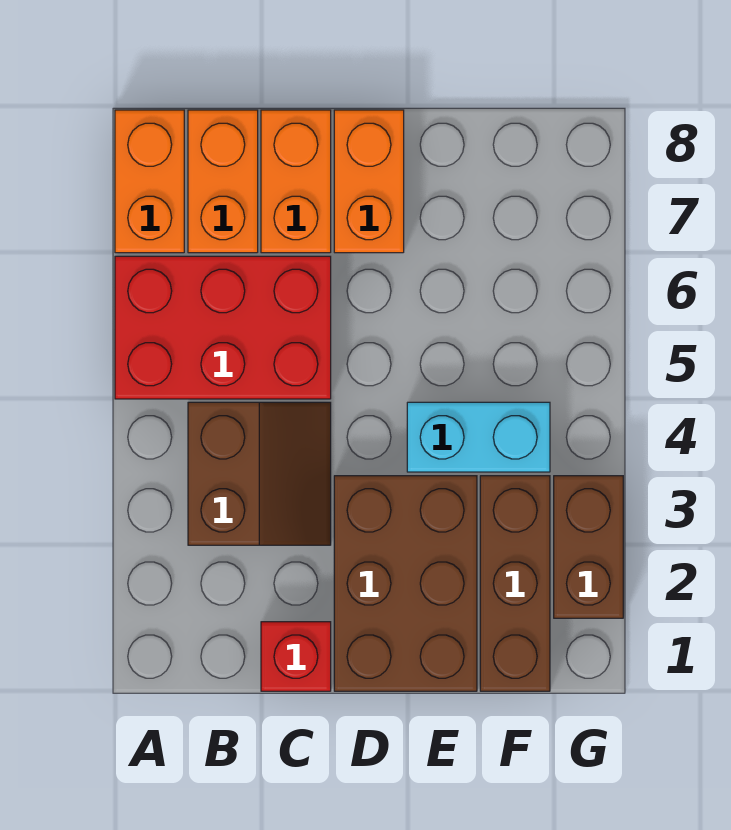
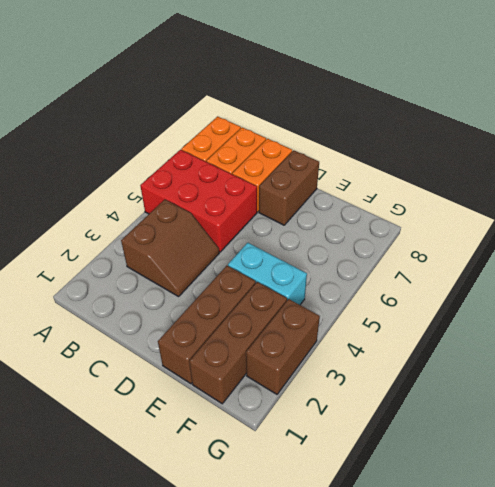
red brick C1 level 1 -> none
brown brick D1:E3 level 1 -> brown brick E1:E3 level 1
orange brick D7:D8 level 1 -> brown brick D7:D8 level 1

